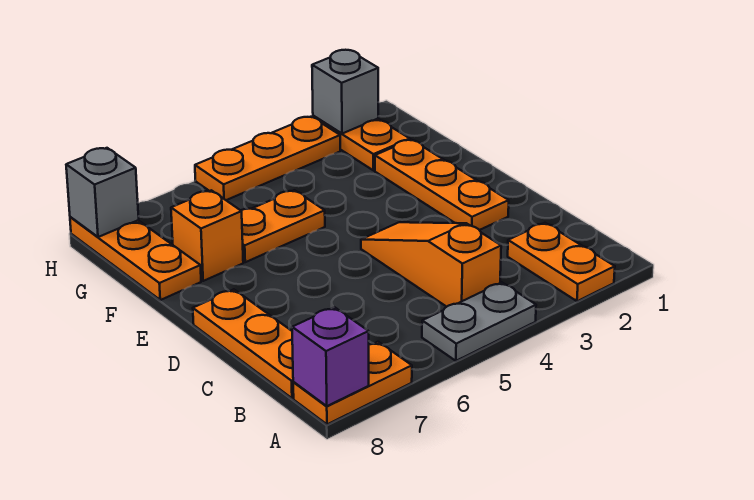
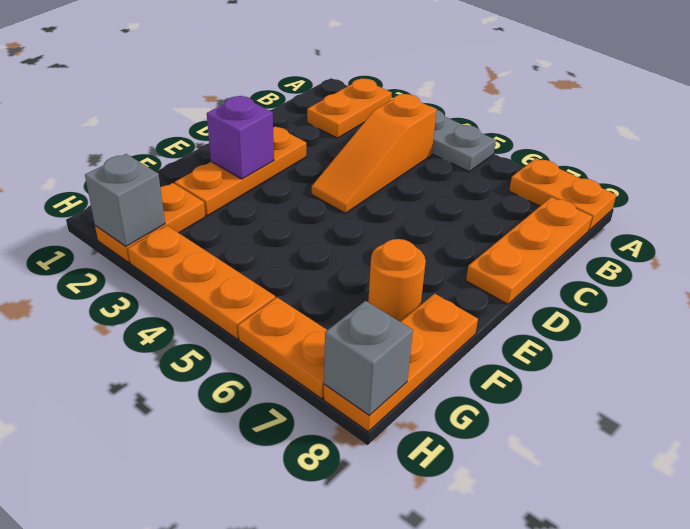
purple brick A8 level 2 -> purple brick E2 level 2
orange plate F5:F6 level 1 -> orange plate H6:H7 level 1
orange brick F7 level 1 -> orange round brick F7 level 1

